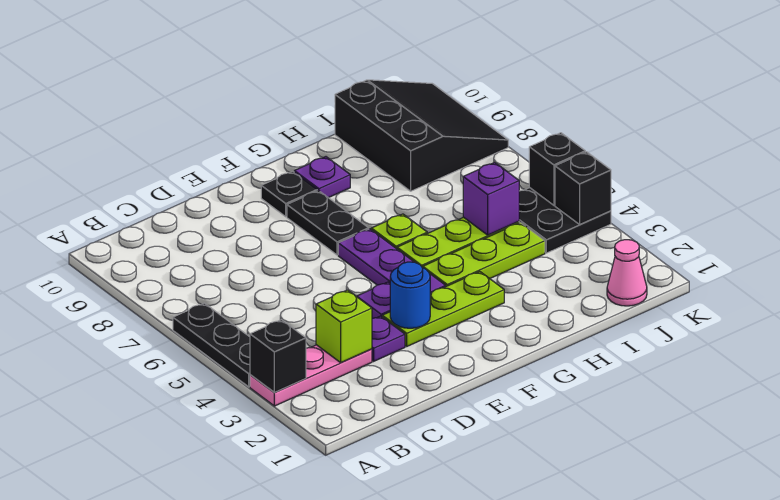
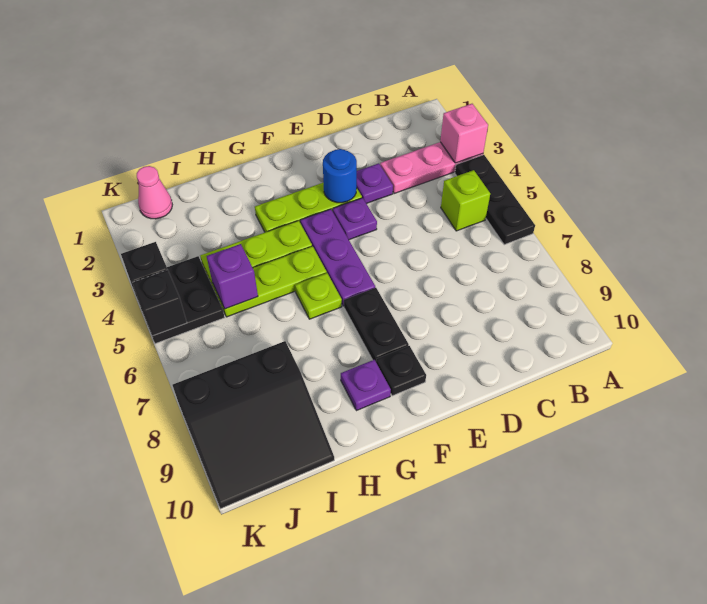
black brick A3 level 2 -> pink brick A3 level 2
lime brick C3 level 2 -> lime brick B5 level 1
black slope I8:K10 level 1 top I -> black slope I8:K10 level 1 top 8

